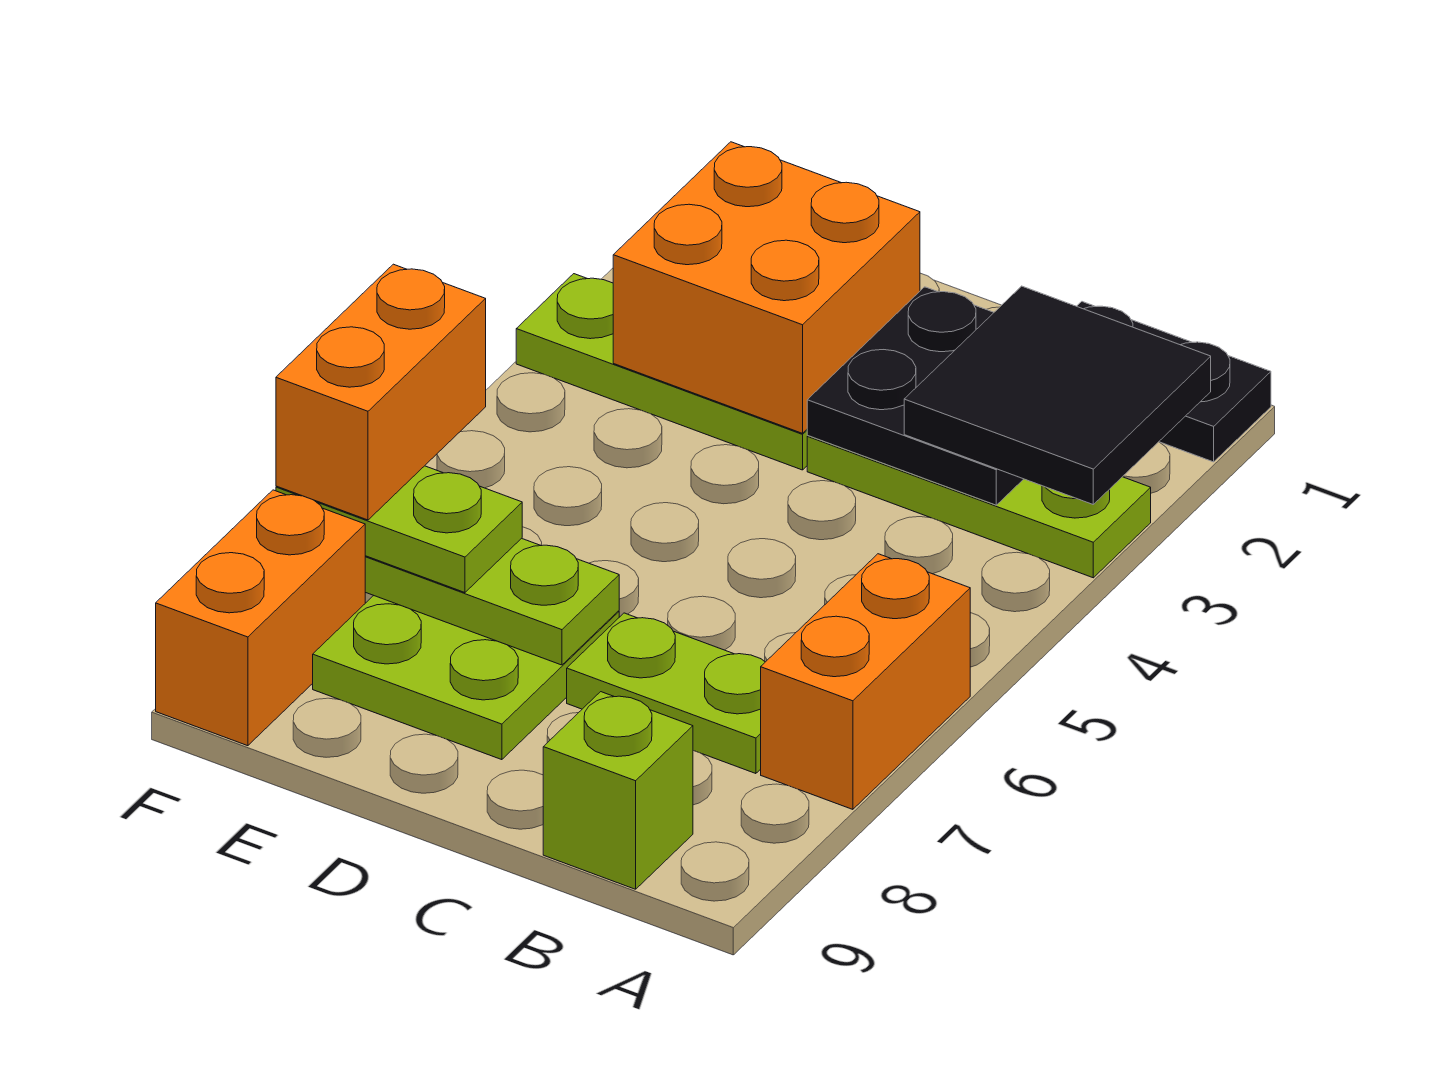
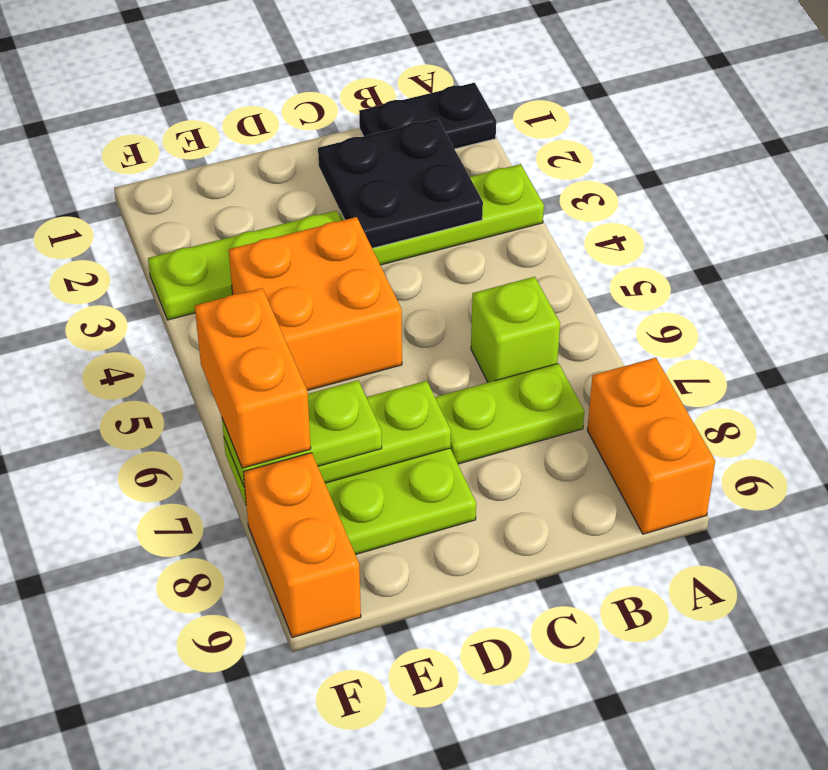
black tile A2:B3 level 3 -> none
orange brick A6:A7 level 1 -> orange brick A8:A9 level 1
lime brick B9 level 1 -> lime brick B6 level 1
orange brick D2:E3 level 2 -> orange brick D4:E5 level 1

